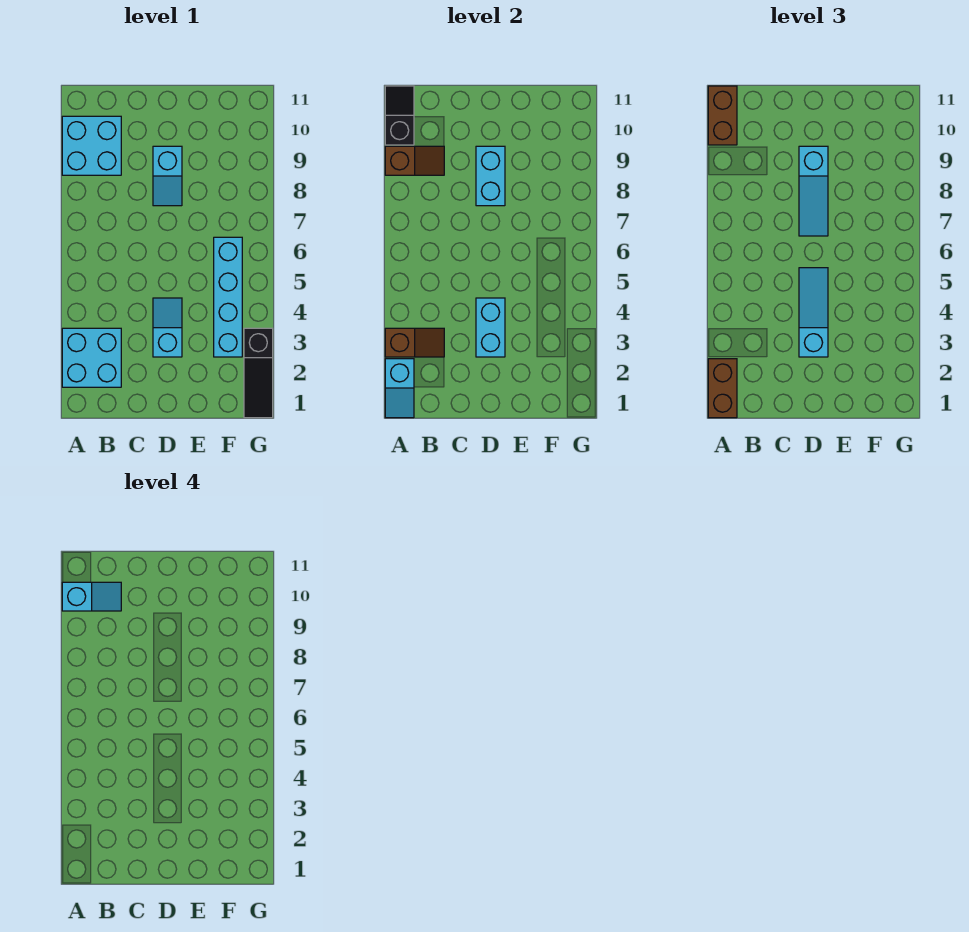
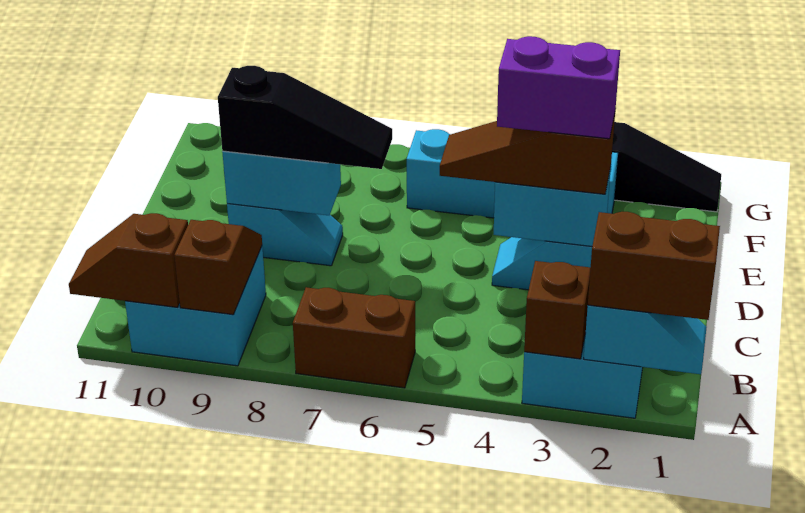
black slope A10:A11 level 2 top 10 -> brown slope A10:A11 level 2 top 10
brown brick A10:A11 level 3 -> brown brick A6:A7 level 1
cyan slope A10:B10 level 4 top A -> none
cyan slope D3:D5 level 3 top 3 -> brown slope D3:D5 level 3 top 3
none -> purple brick D3:D4 level 4
cyan slope D7:D9 level 3 top 9 -> black slope D7:D9 level 3 top 9

